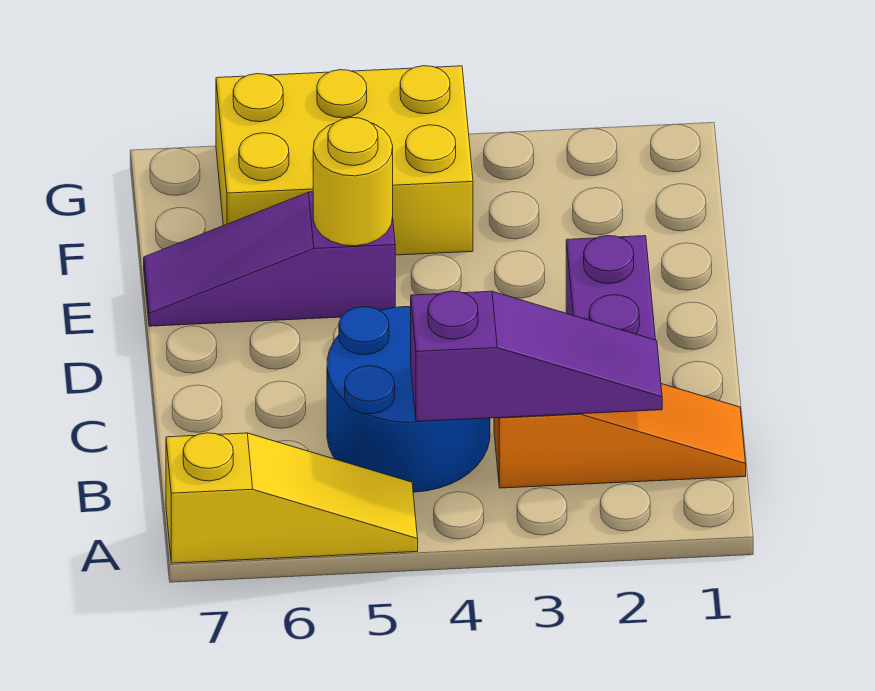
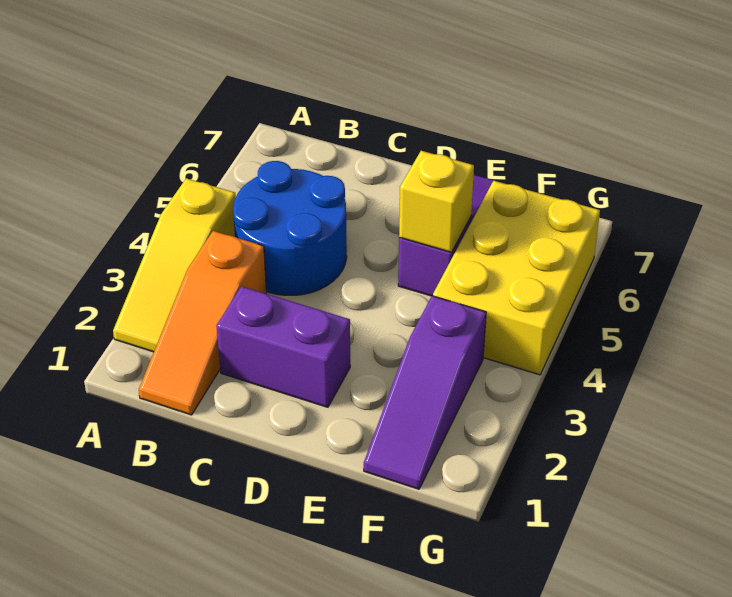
yellow slope A5:A7 level 1 top 7 -> yellow slope A2:A4 level 1 top 4
purple slope B2:B4 level 2 top 4 -> purple slope F1:F3 level 1 top 3
yellow round brick E5 level 2 -> yellow brick E5 level 2

